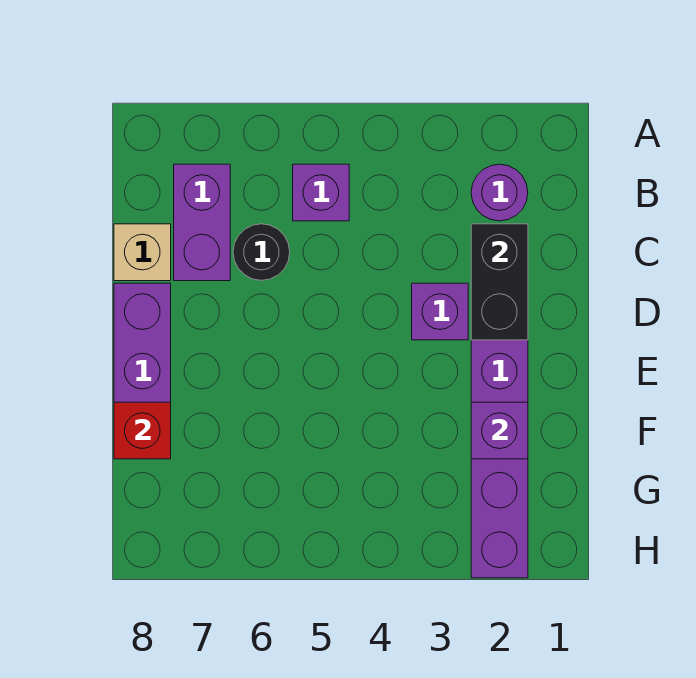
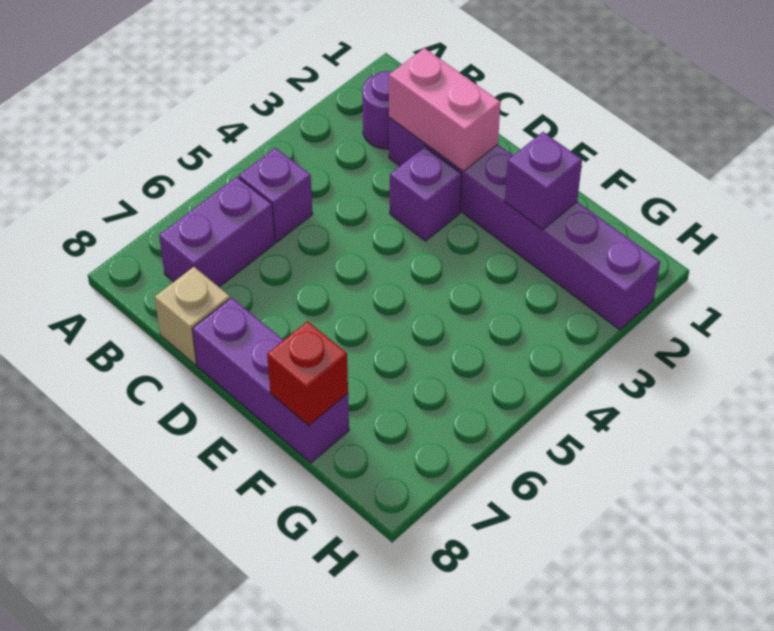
purple brick B7:C7 level 1 -> purple brick B6:B7 level 1
black brick C2:D2 level 2 -> pink brick C2:D2 level 2
black round brick C6 level 1 -> none

